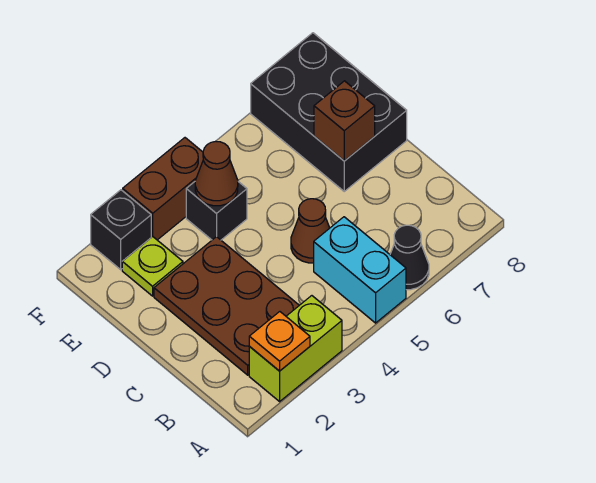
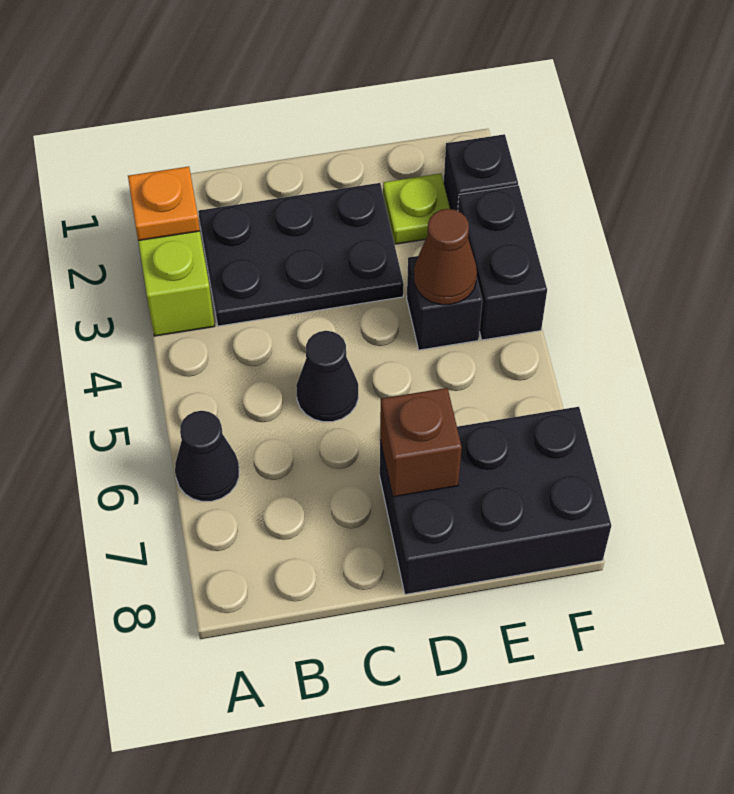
cyan brick A5:B5 level 1 -> none
brown plate B2:D3 level 1 -> black plate B2:D3 level 1
brown cone C5 level 1 -> black cone C5 level 1
brown brick F3:F4 level 1 -> black brick F3:F4 level 1

